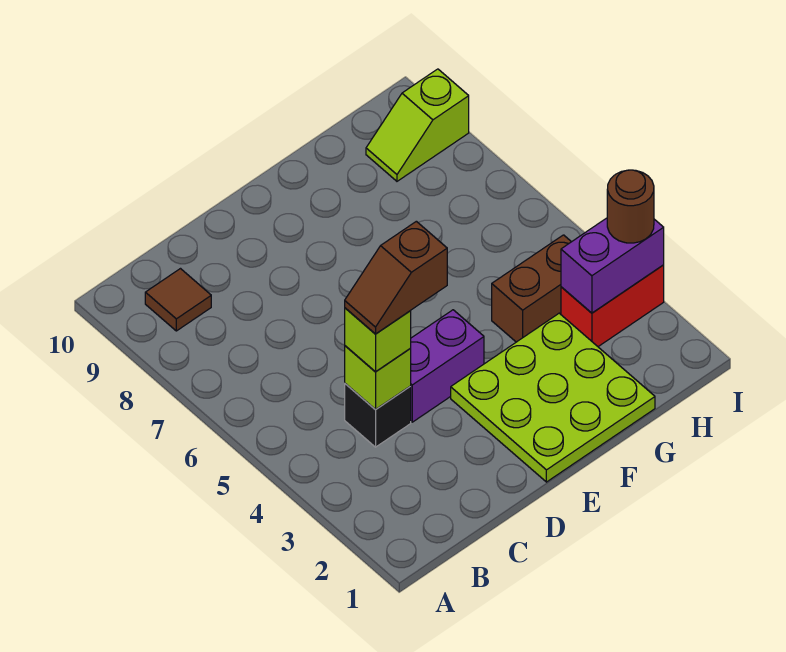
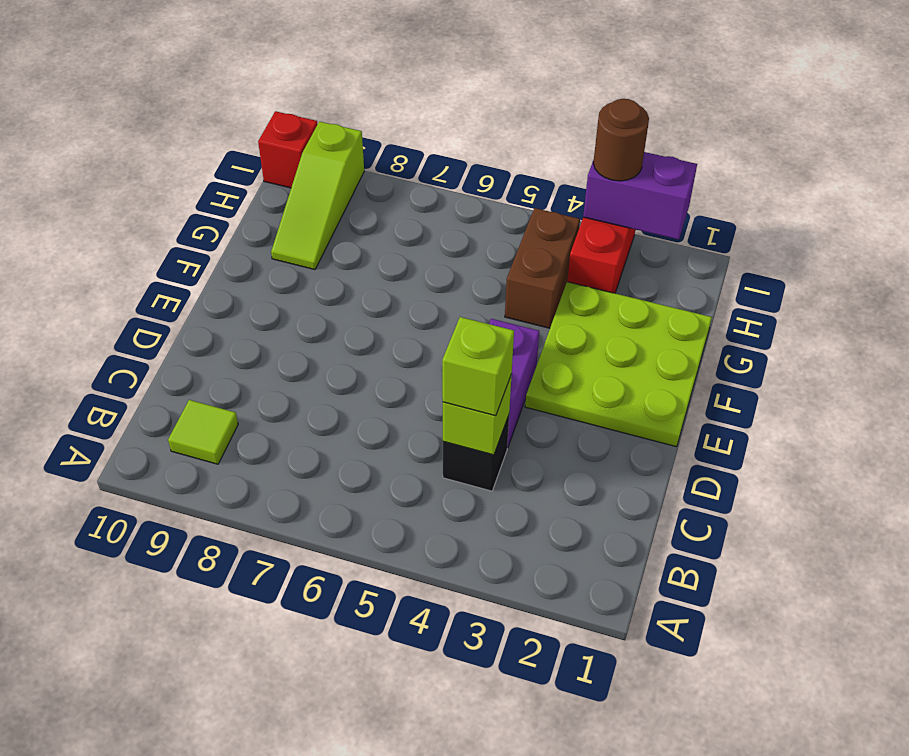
brown tile B9 level 1 -> lime tile B9 level 1
brown slope C4:D4 level 4 top D -> none
purple brick H3:I3 level 2 -> purple brick I2:I3 level 2
lime slope H9:I9 level 1 top I -> lime slope G9:I9 level 1 top I
none -> red brick I10 level 1

